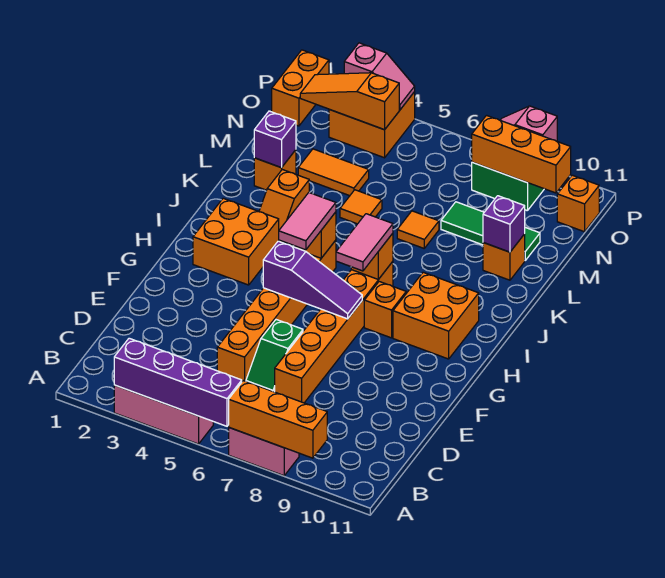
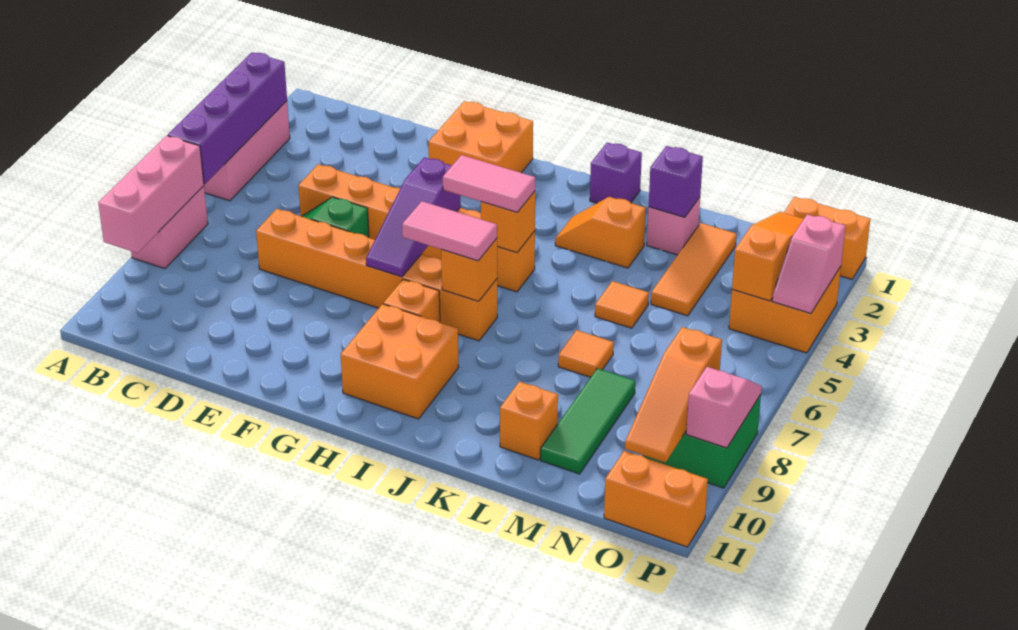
orange brick A7:A9 level 2 -> pink brick A7:A9 level 2
orange brick H2:I3 level 1 -> orange brick F1:G2 level 1
orange brick L2 level 1 -> pink brick L2 level 1
purple brick L10 level 2 -> purple brick J1 level 1
orange tile M3:M4 level 1 -> orange tile M2:M4 level 1
orange brick O8:O10 level 2 -> orange slope O8:O10 level 2 top 8
orange brick O11 level 1 -> orange brick O11:P11 level 1

